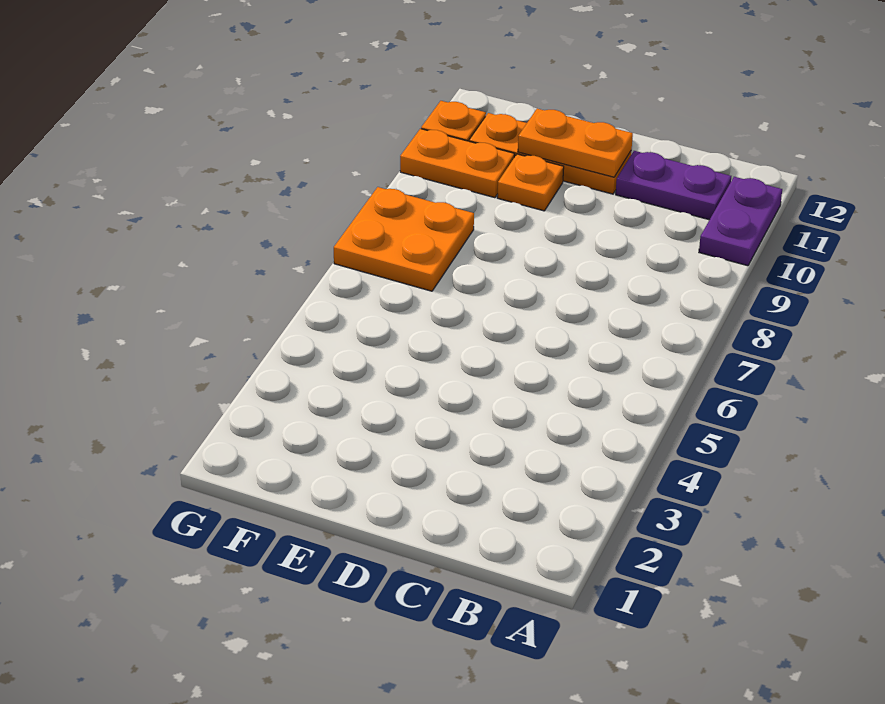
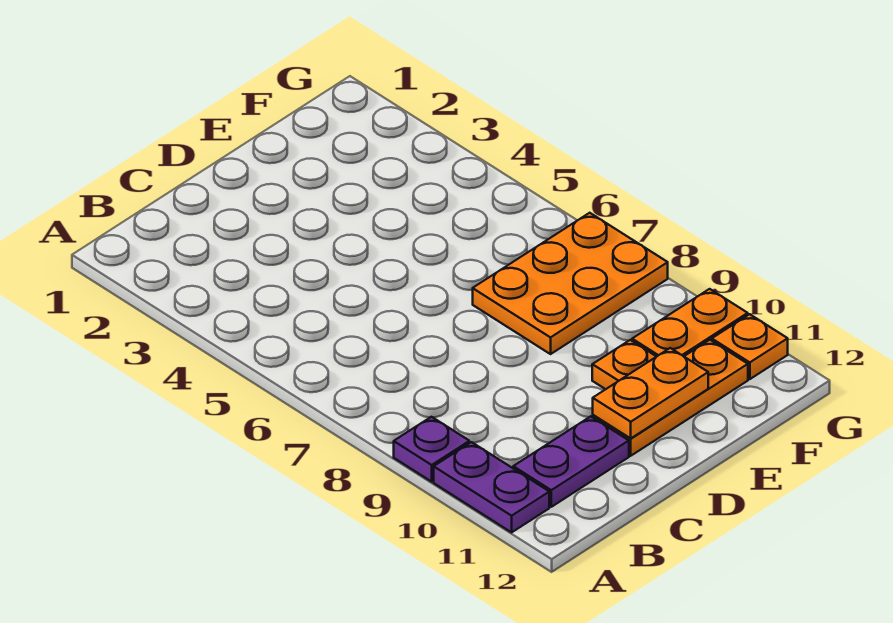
none -> purple plate A9 level 1
orange plate F7:G8 level 1 -> orange plate E7:G8 level 1

